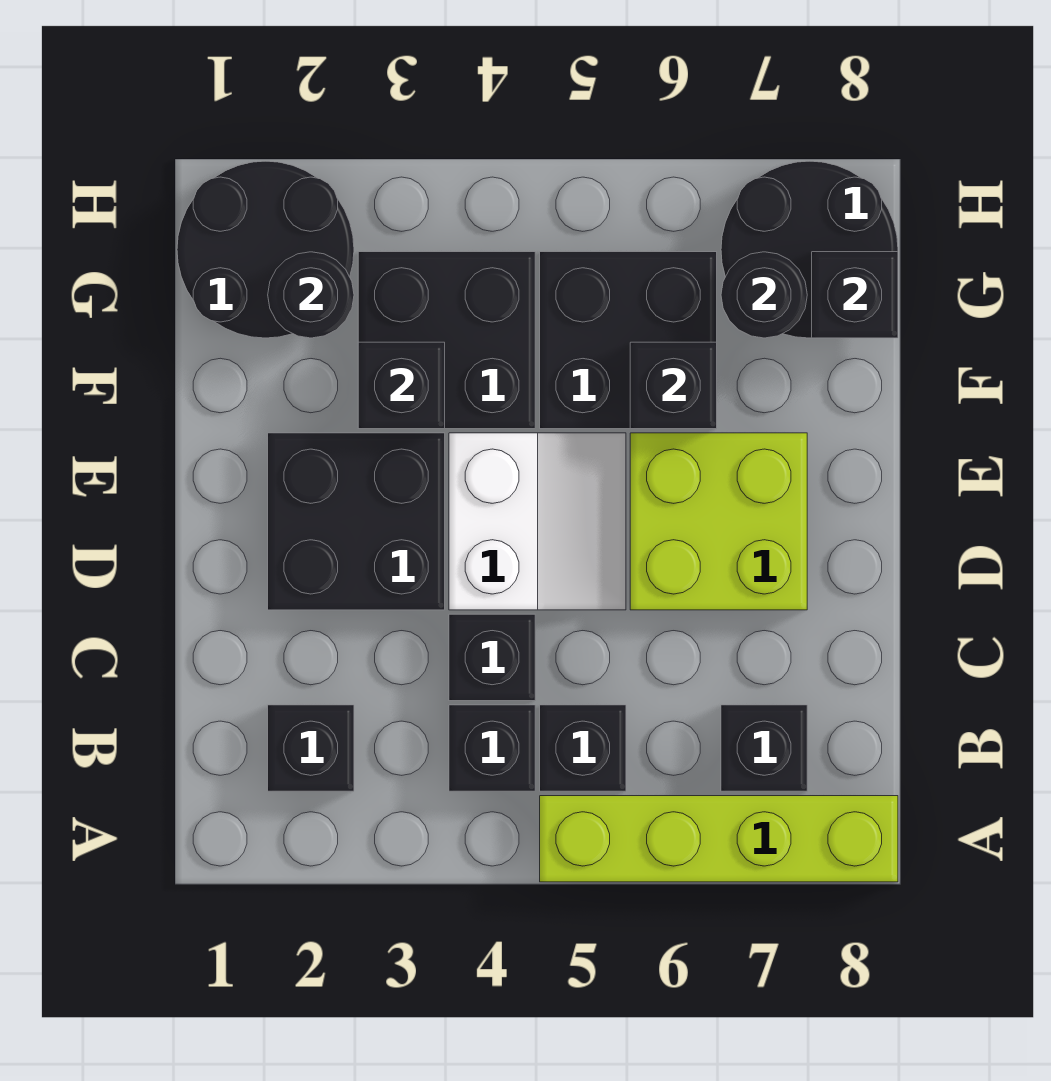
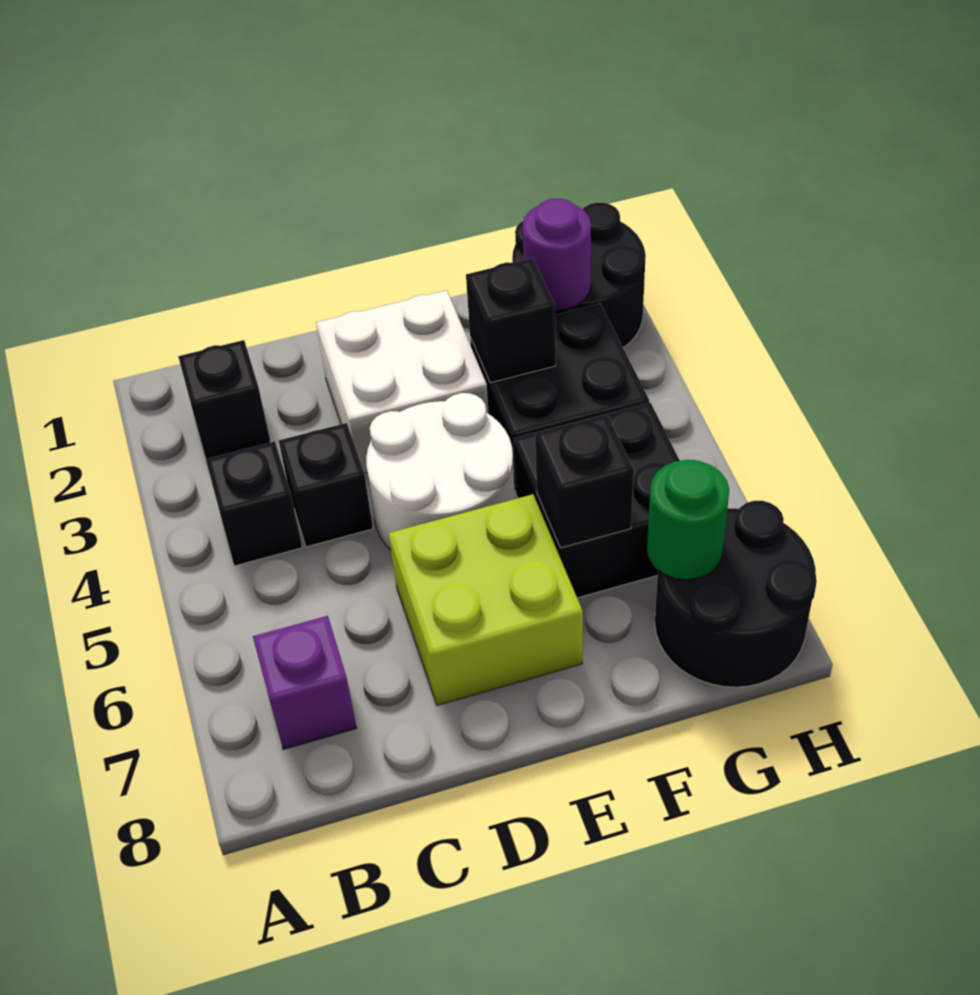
lime brick A5:A8 level 1 -> none
black brick B5 level 1 -> none
black brick B7 level 1 -> purple brick B7 level 1
black brick D2:E3 level 1 -> white brick D2:E3 level 1
white slope D4:E5 level 1 top 4 -> white round brick D4:E5 level 1
black round brick G2 level 2 -> purple round brick G2 level 2
black round brick G7 level 2 -> green round brick G7 level 2
black brick G8 level 2 -> none

